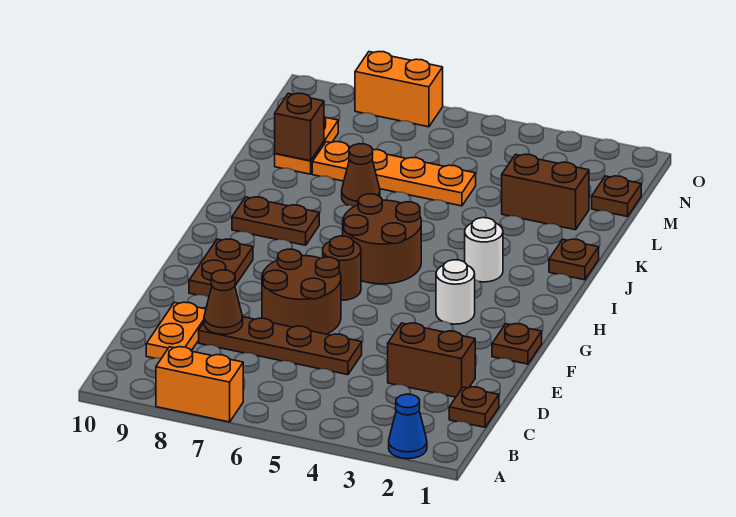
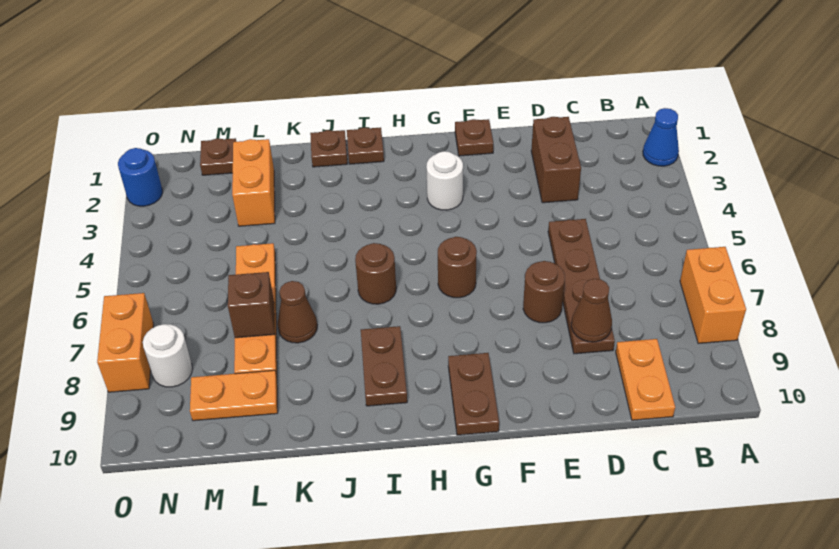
brown plate C1 level 1 -> brown plate I1 level 1
orange plate C9:D9 level 1 -> orange plate C9:C10 level 1
brown round brick E6:F7 level 1 -> brown round brick E7 level 1
brown plate F9:G9 level 1 -> brown plate G9:G10 level 1
brown round brick H5:I6 level 1 -> brown round brick I6 level 1
white round brick I3 level 1 -> white round brick N8 level 1
brown brick L2:L3 level 1 -> orange brick L2:L3 level 1
brown brick L9 level 2 -> brown brick L7 level 2
none -> blue round brick O2 level 1

